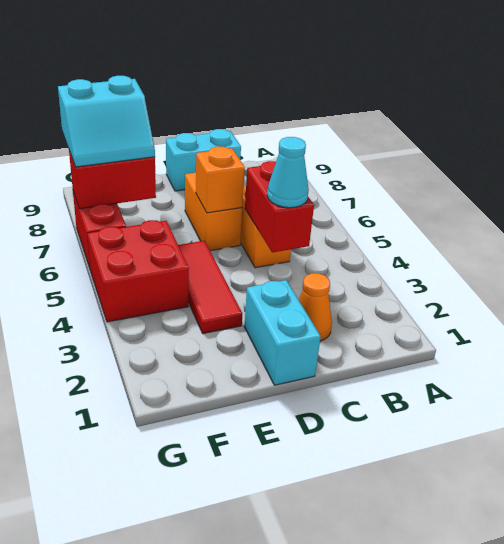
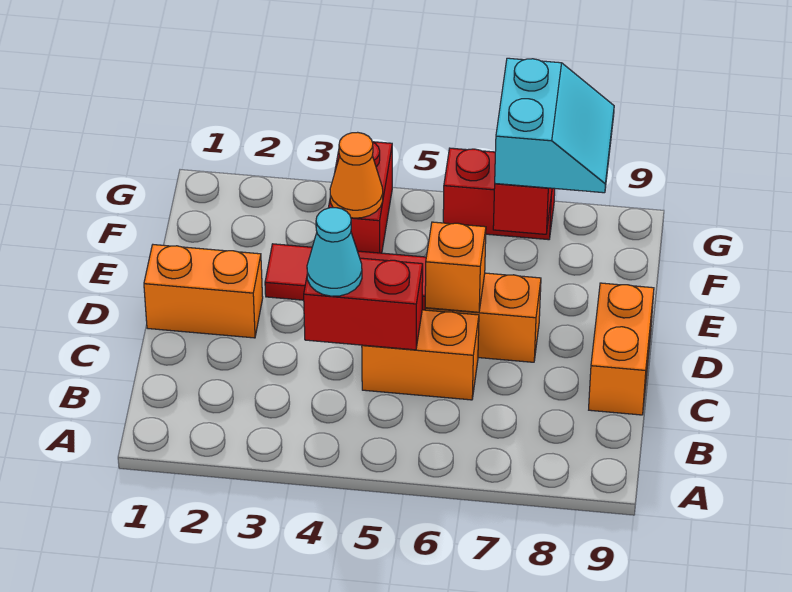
orange cone C2 level 1 -> orange cone F4 level 2
cyan brick C9:D9 level 1 -> orange brick C9:D9 level 1
cyan brick D1:D2 level 1 -> orange brick D1:D2 level 1
red brick F4:G5 level 1 -> red brick F4:G4 level 1
cyan slope F7:G8 level 3 top 8 -> cyan slope F7:G8 level 3 top 7

